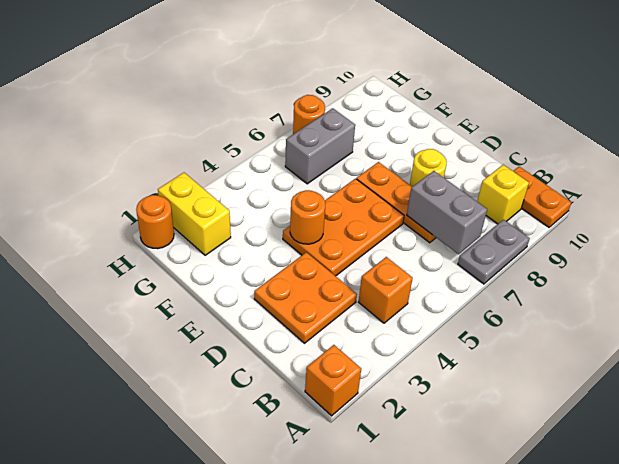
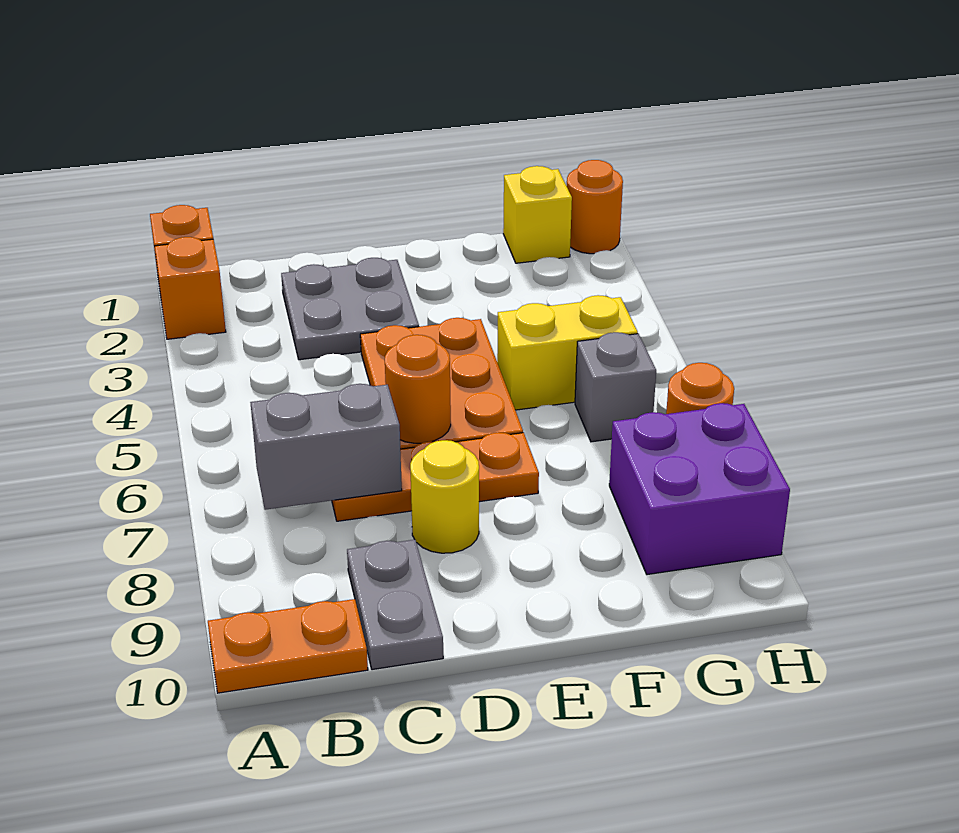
grey plate A7:A8 level 1 -> grey plate C9:C10 level 1
orange brick B4 level 1 -> orange brick A2 level 1
yellow brick B9 level 1 -> yellow brick G1 level 1
orange plate C2:D3 level 1 -> grey plate C2:D3 level 1
orange round brick E4 level 2 -> orange round brick D6 level 2
yellow brick G2:H2 level 1 -> yellow brick F5:G5 level 1
grey brick G6:G7 level 1 -> grey brick G6 level 1
none -> purple brick G8:H9 level 1

